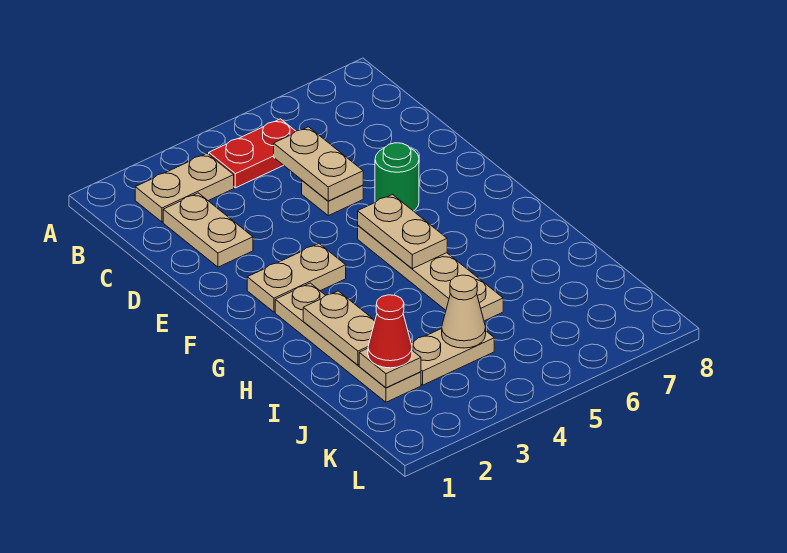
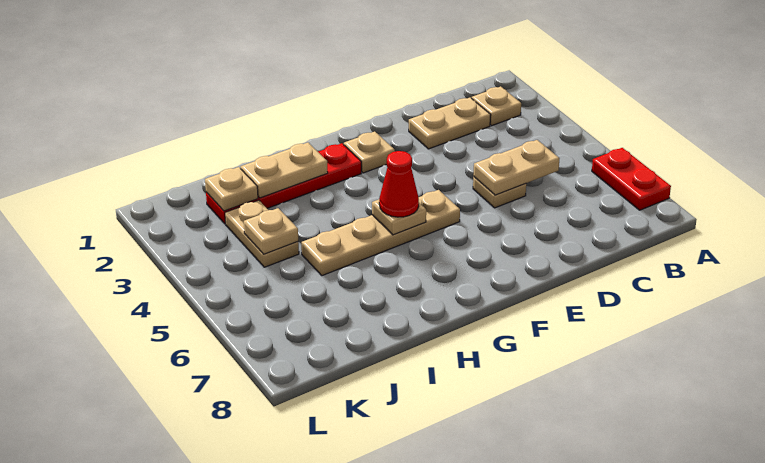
tan plate B2:B3 level 1 -> tan plate B2 level 1
red plate B4:B5 level 1 -> red plate A6:A7 level 1
green round brick E6 level 1 -> none
tan plate F2:F3 level 1 -> tan plate F2 level 1
tan plate F5:G5 level 2 -> tan plate G5 level 2
tan plate G2:J2 level 1 -> red plate G2:J2 level 1
red cone J2 level 3 -> red cone G5 level 3
tan cone J4 level 2 -> tan plate J4 level 2

